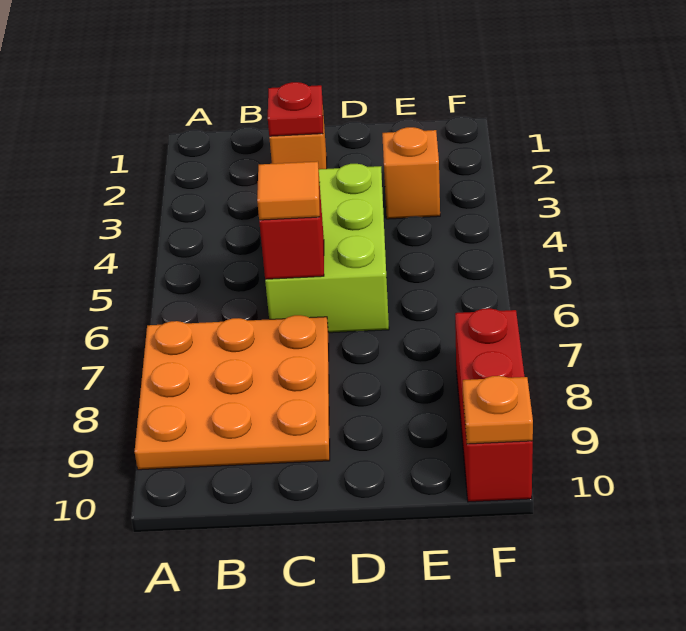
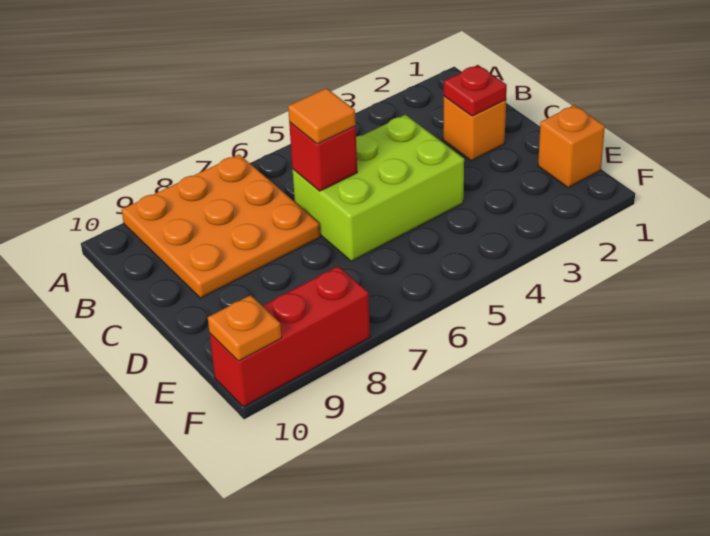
orange brick E3 level 1 -> orange brick E1 level 1

